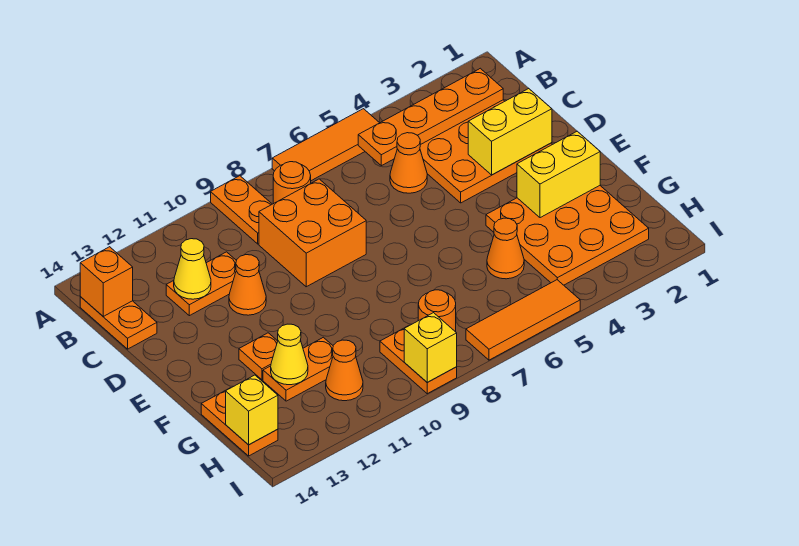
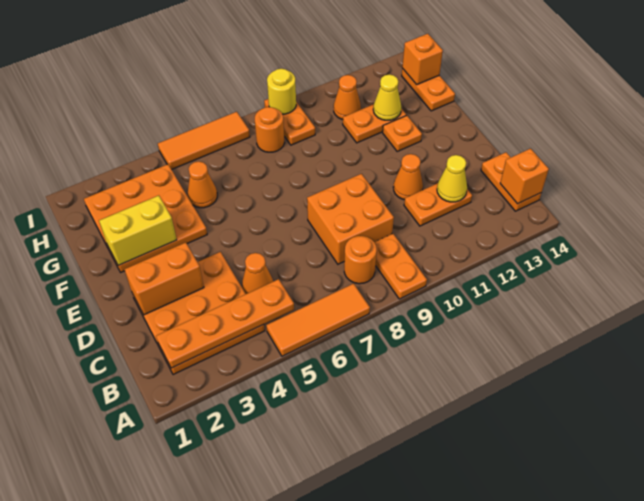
yellow brick D2:D3 level 2 -> orange brick D2:D3 level 2
yellow brick H14 level 2 -> orange brick H14 level 2
yellow brick I9 level 2 -> yellow round brick I9 level 2

